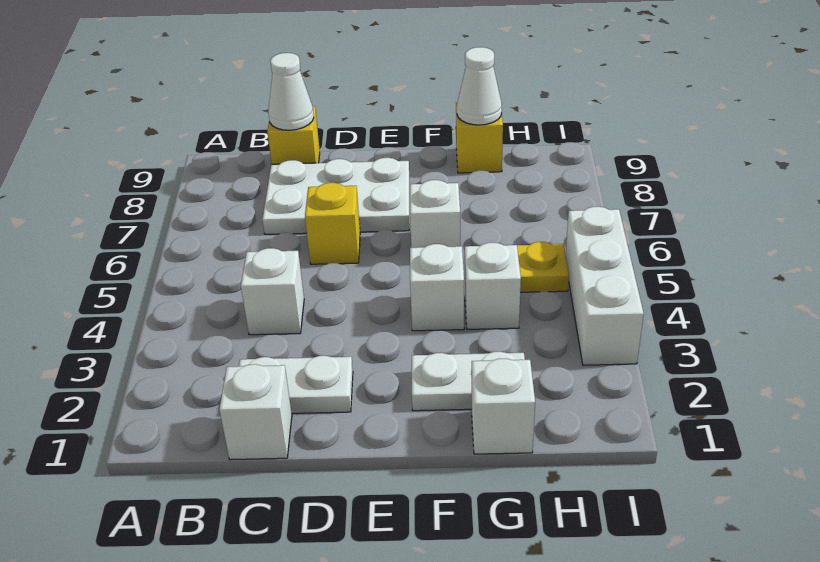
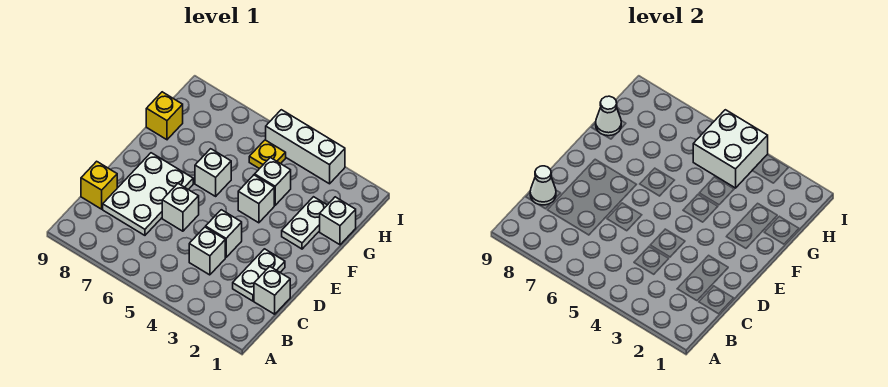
none -> white brick D4 level 1
yellow brick D6 level 1 -> white brick D6 level 1
none -> white brick H4:I5 level 2

